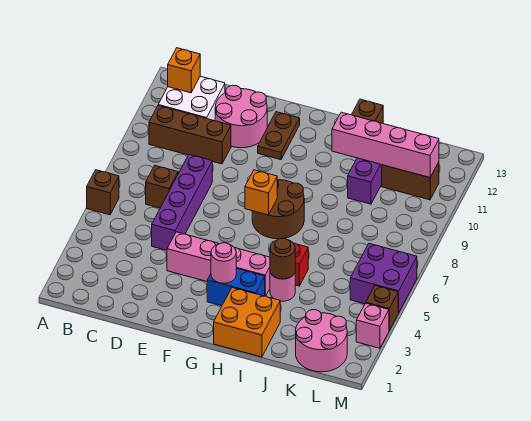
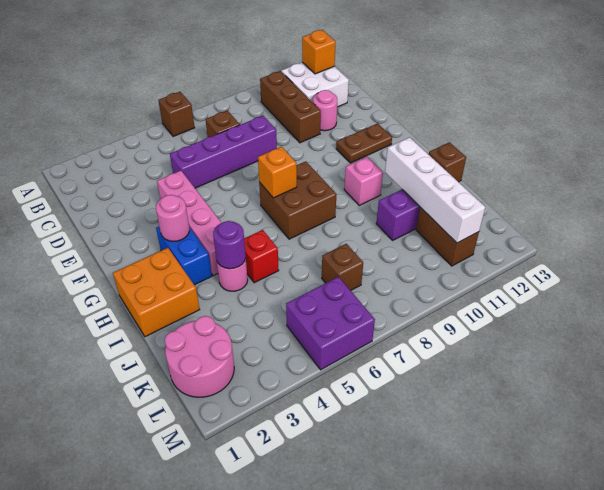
pink round brick D11:E12 level 1 -> pink round brick D11 level 1
brown round brick G7:H8 level 1 -> brown brick G7:H8 level 1
brown round brick I4 level 2 -> purple round brick I4 level 2
pink brick I11:L11 level 2 -> white brick I11:L11 level 2
pink brick M3 level 1 -> pink brick H10 level 1
brown brick M4 level 1 -> brown brick K7 level 1

